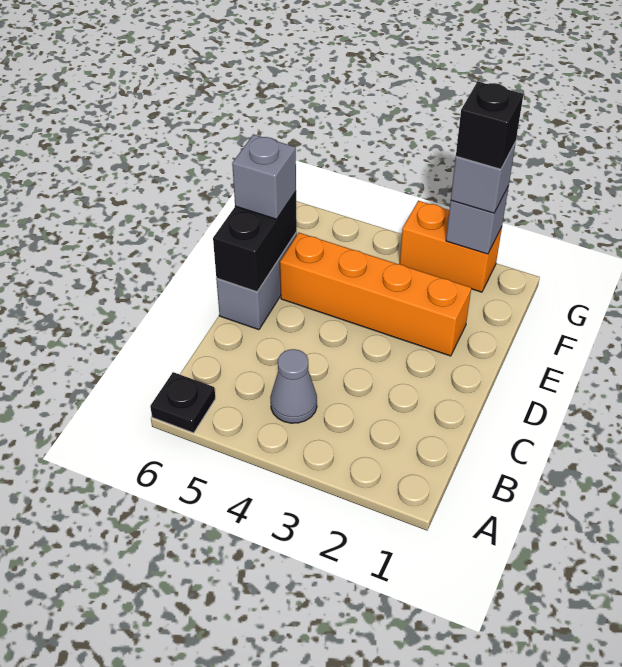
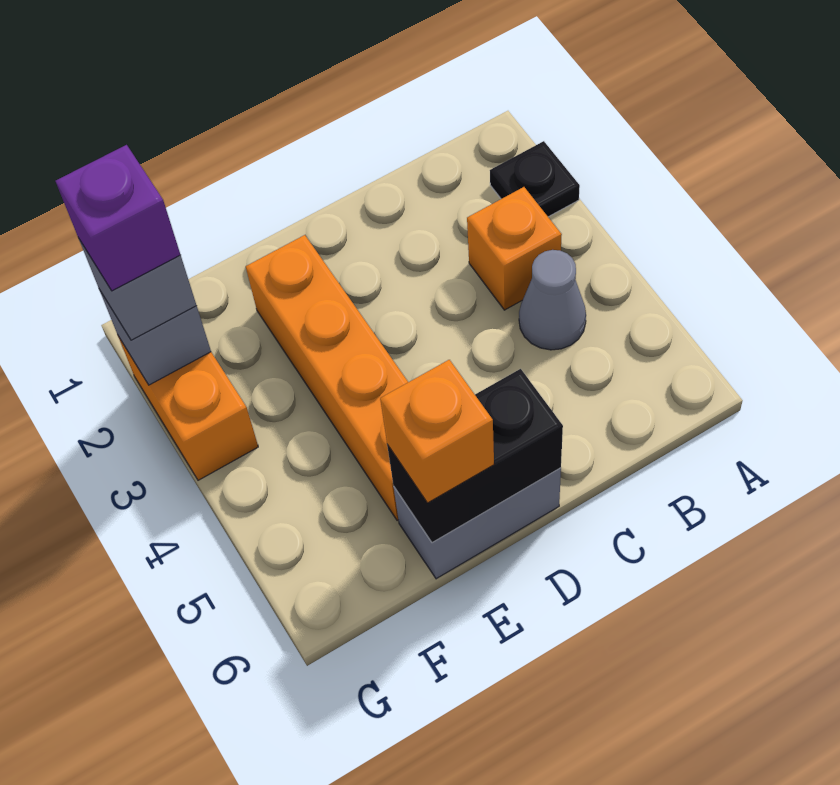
black plate A6 level 1 -> black plate A2 level 1
none -> orange brick B3 level 1
grey brick E6 level 3 -> orange brick E6 level 3
black brick G2 level 4 -> purple brick G2 level 4

